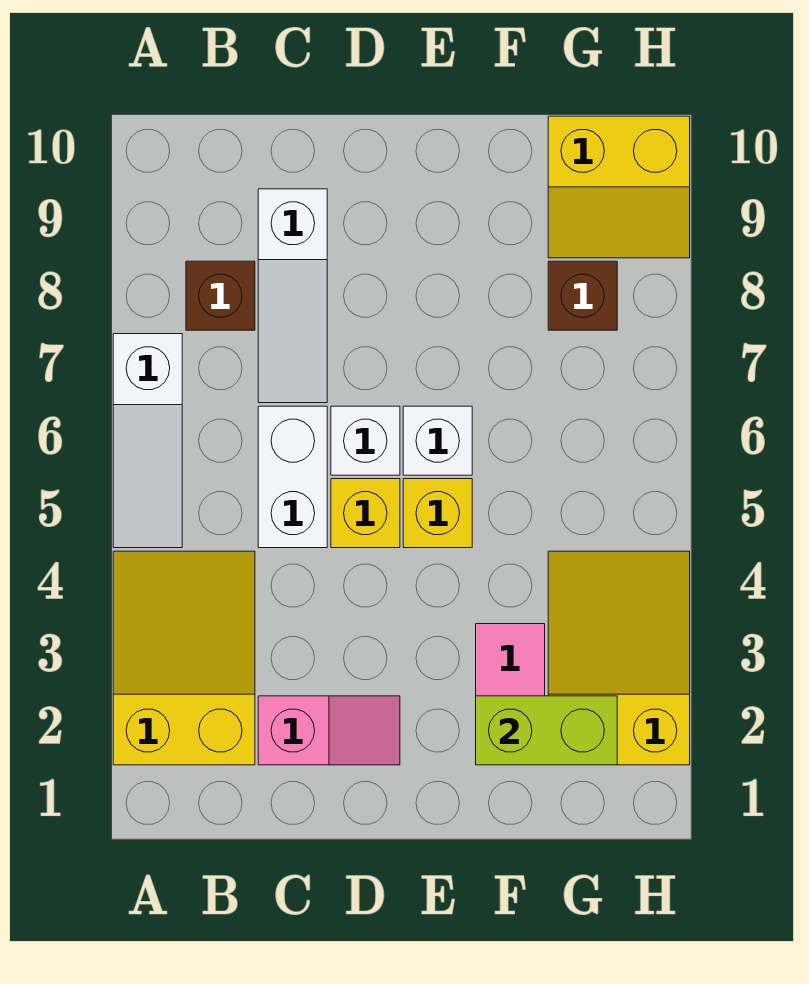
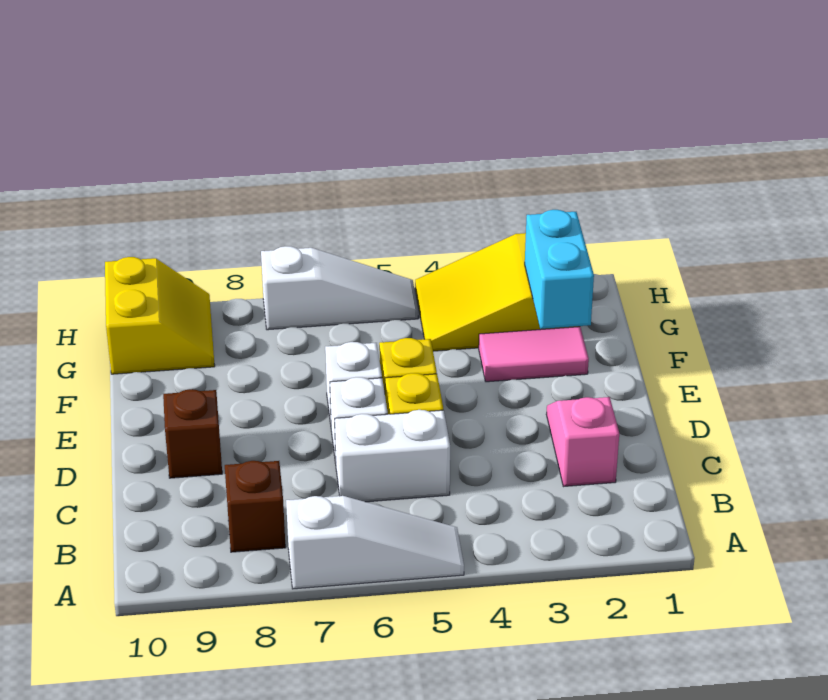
yellow slope A2:B4 level 1 top 2 -> none
white slope C7:C9 level 1 top 9 -> white slope H5:H7 level 1 top 7
lime brick F2:G2 level 2 -> cyan brick F2:G2 level 2
brown brick G8 level 1 -> brown brick D9 level 1

